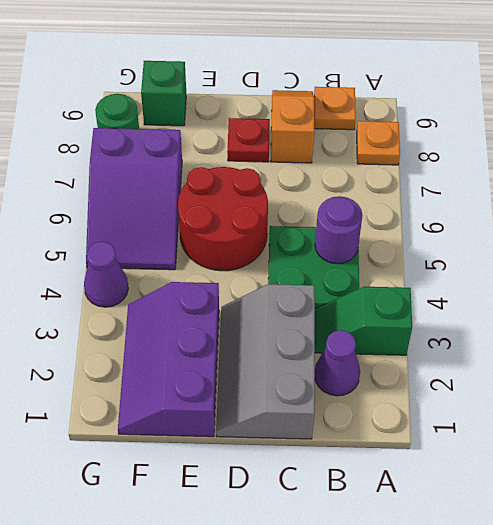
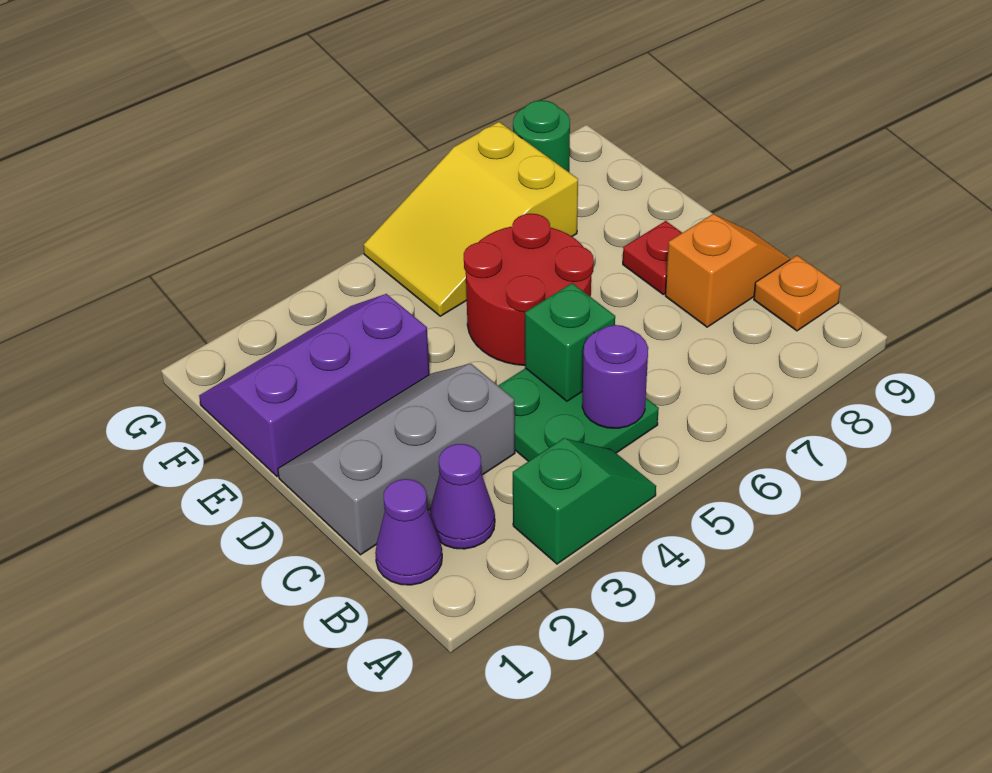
green slope A3:B3 level 1 top A -> green slope A3:A4 level 1 top 3
orange plate A8 level 1 -> none
purple slope F5:G7 level 1 top 7 -> yellow slope F5:G7 level 1 top 7
green brick F9 level 1 -> green brick C5 level 2
purple cone G4 level 1 -> purple cone B1 level 1

